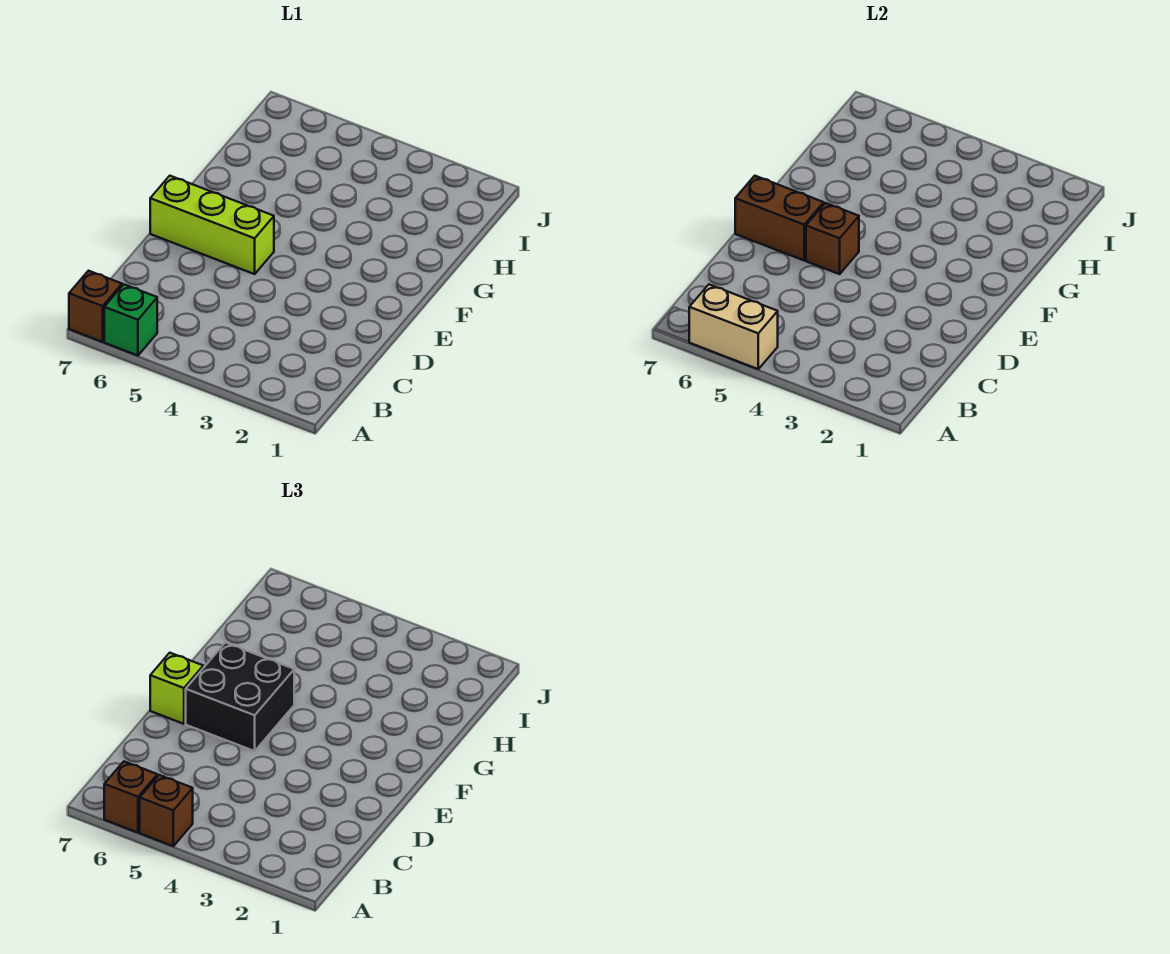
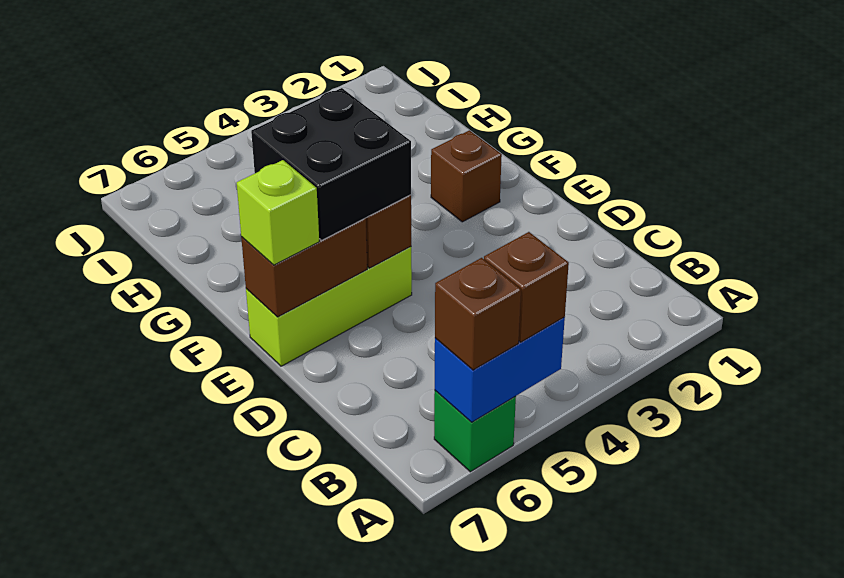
tan brick A5:A6 level 2 -> blue brick A5:A6 level 2
brown brick A7 level 1 -> brown brick F2 level 1

